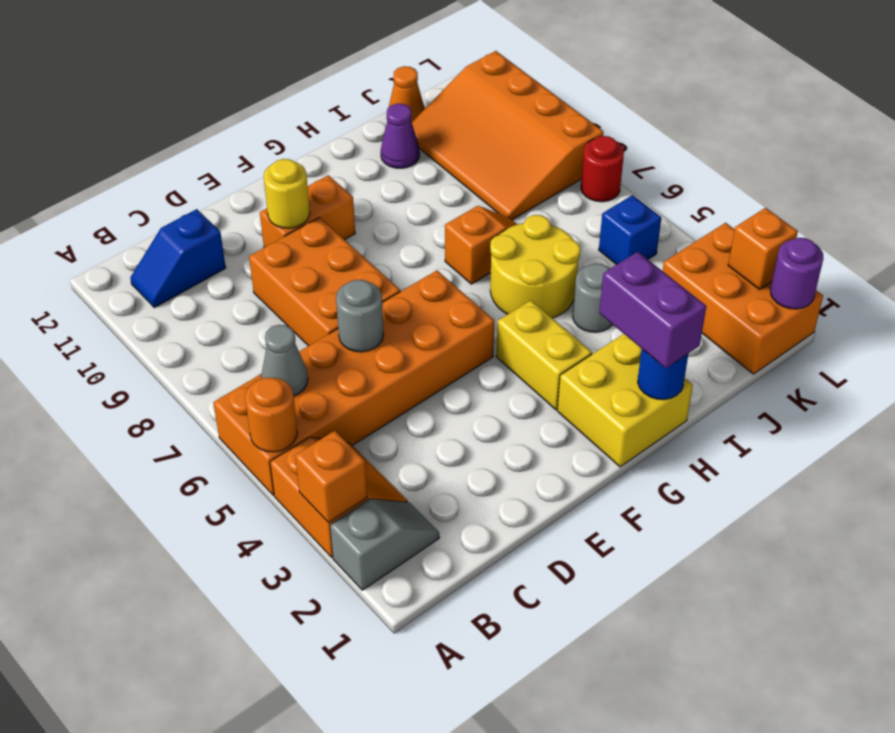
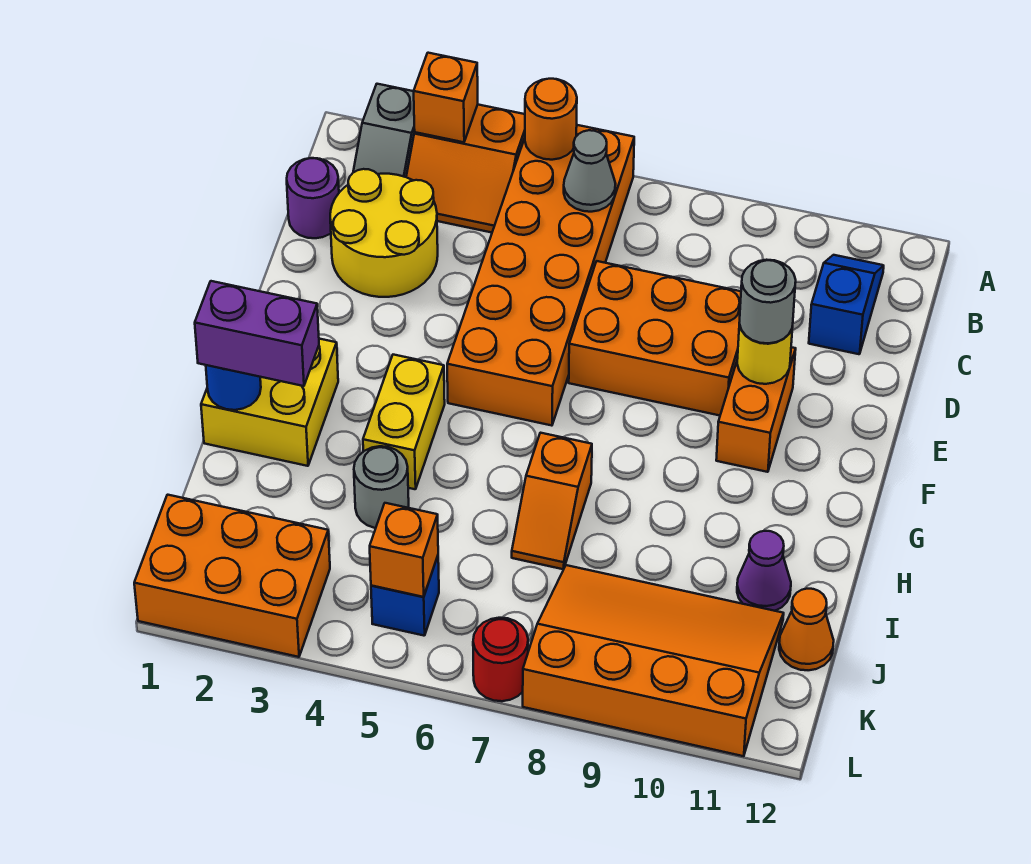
grey round brick D6 level 2 -> grey round brick E10 level 3
yellow brick G3:G4 level 1 -> yellow brick G4:H4 level 1
yellow round brick H5:I6 level 1 -> yellow round brick C2:D3 level 1
purple round brick L1 level 2 -> purple round brick C1 level 1
orange brick L2 level 2 -> orange brick K5 level 2

